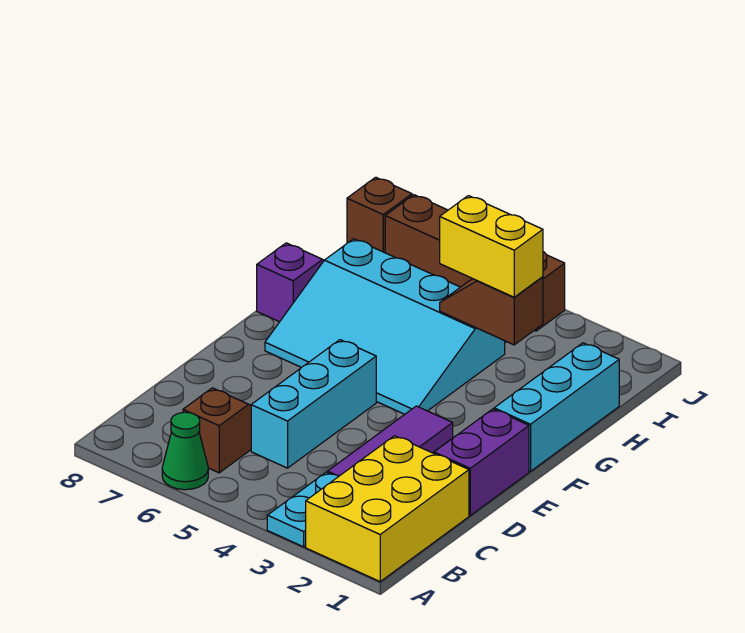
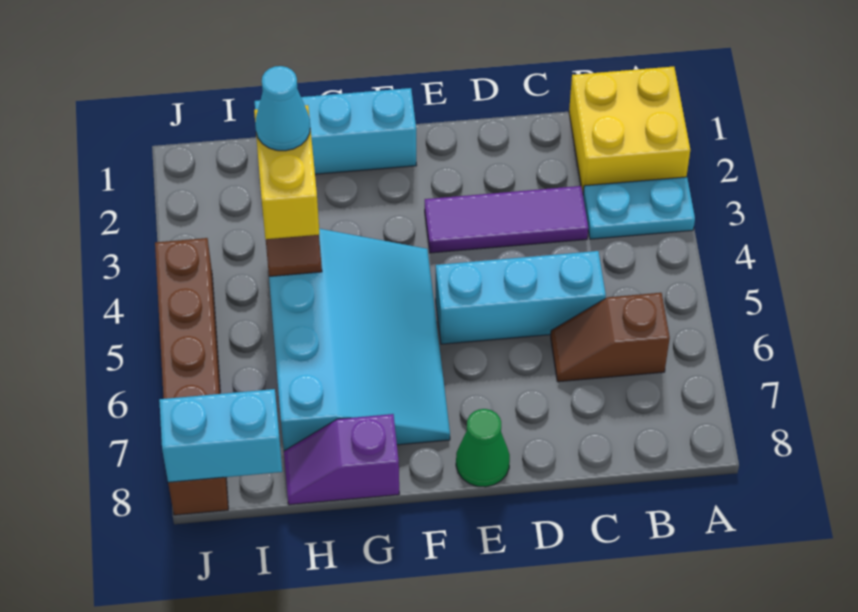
yellow brick A1:C2 level 1 -> yellow brick A1:B2 level 1
green cone A6 level 1 -> green cone E8 level 1
purple brick D1:E1 level 1 -> none
none -> cyan cone H3 level 4
none -> cyan brick I8:J8 level 2

